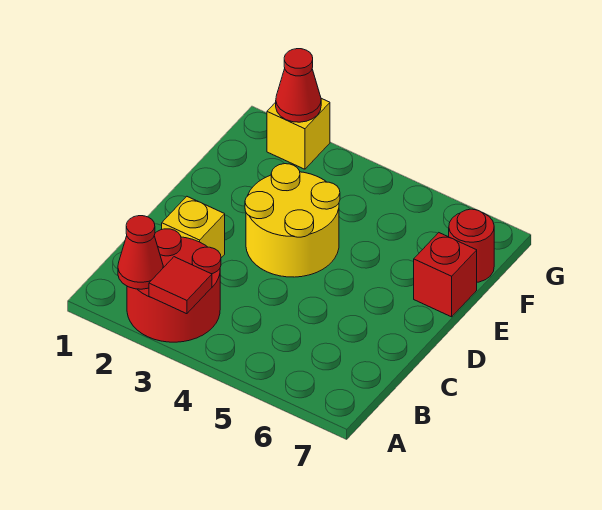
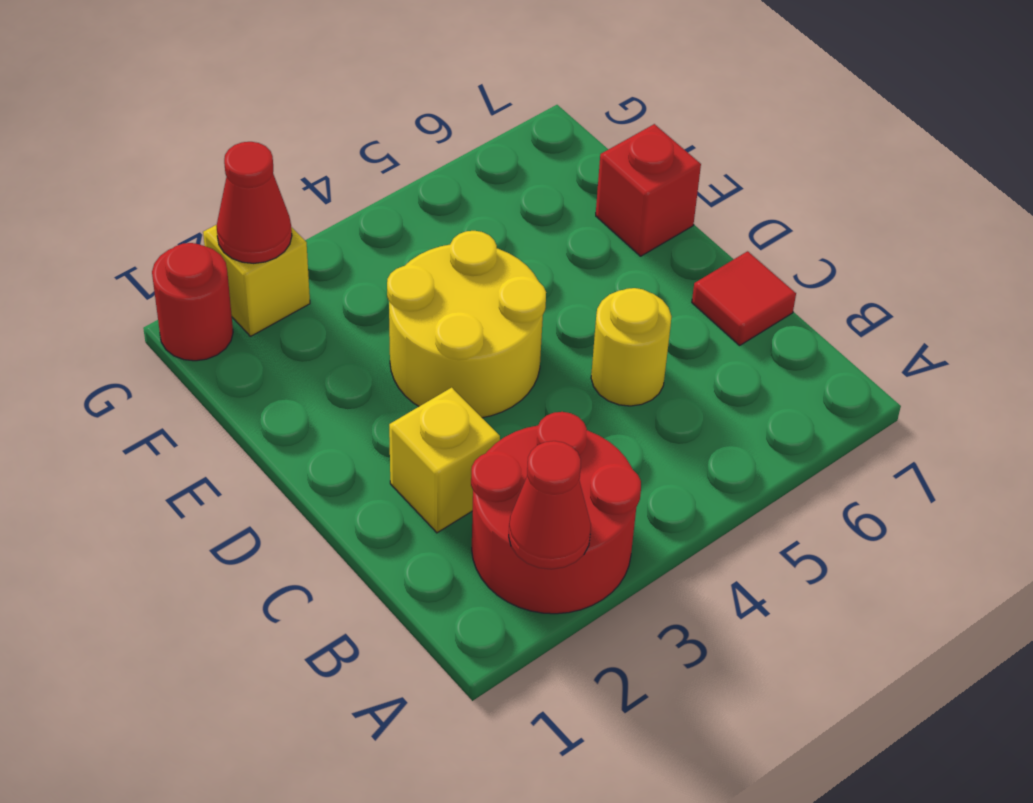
red tile A3 level 2 -> red tile C7 level 1
none -> yellow round brick C5 level 1
red round brick F7 level 1 -> red round brick G1 level 1

